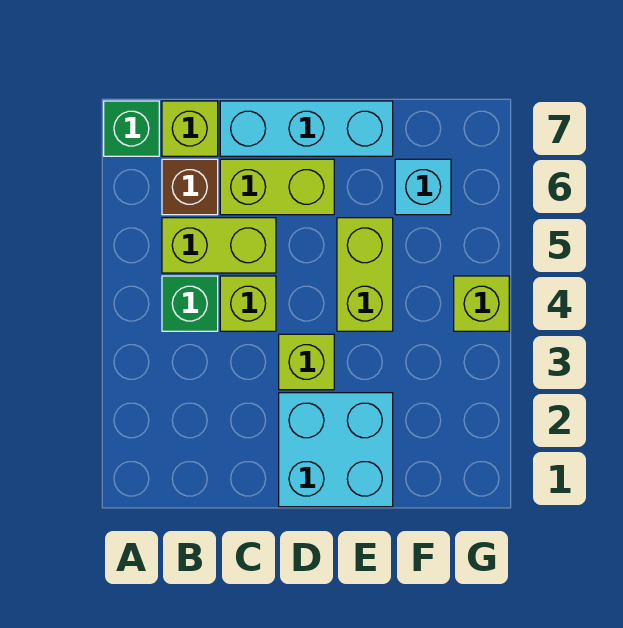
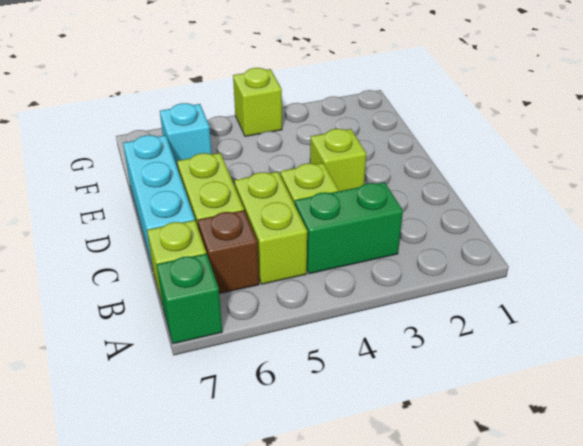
green brick B4 level 1 -> green brick B3:B4 level 1
cyan brick D1:E2 level 1 -> none
lime brick E4:E5 level 1 -> none

